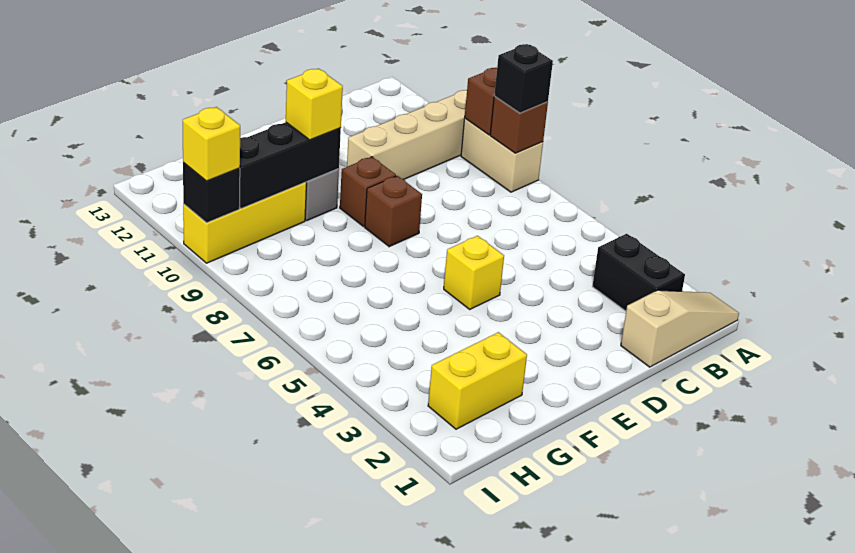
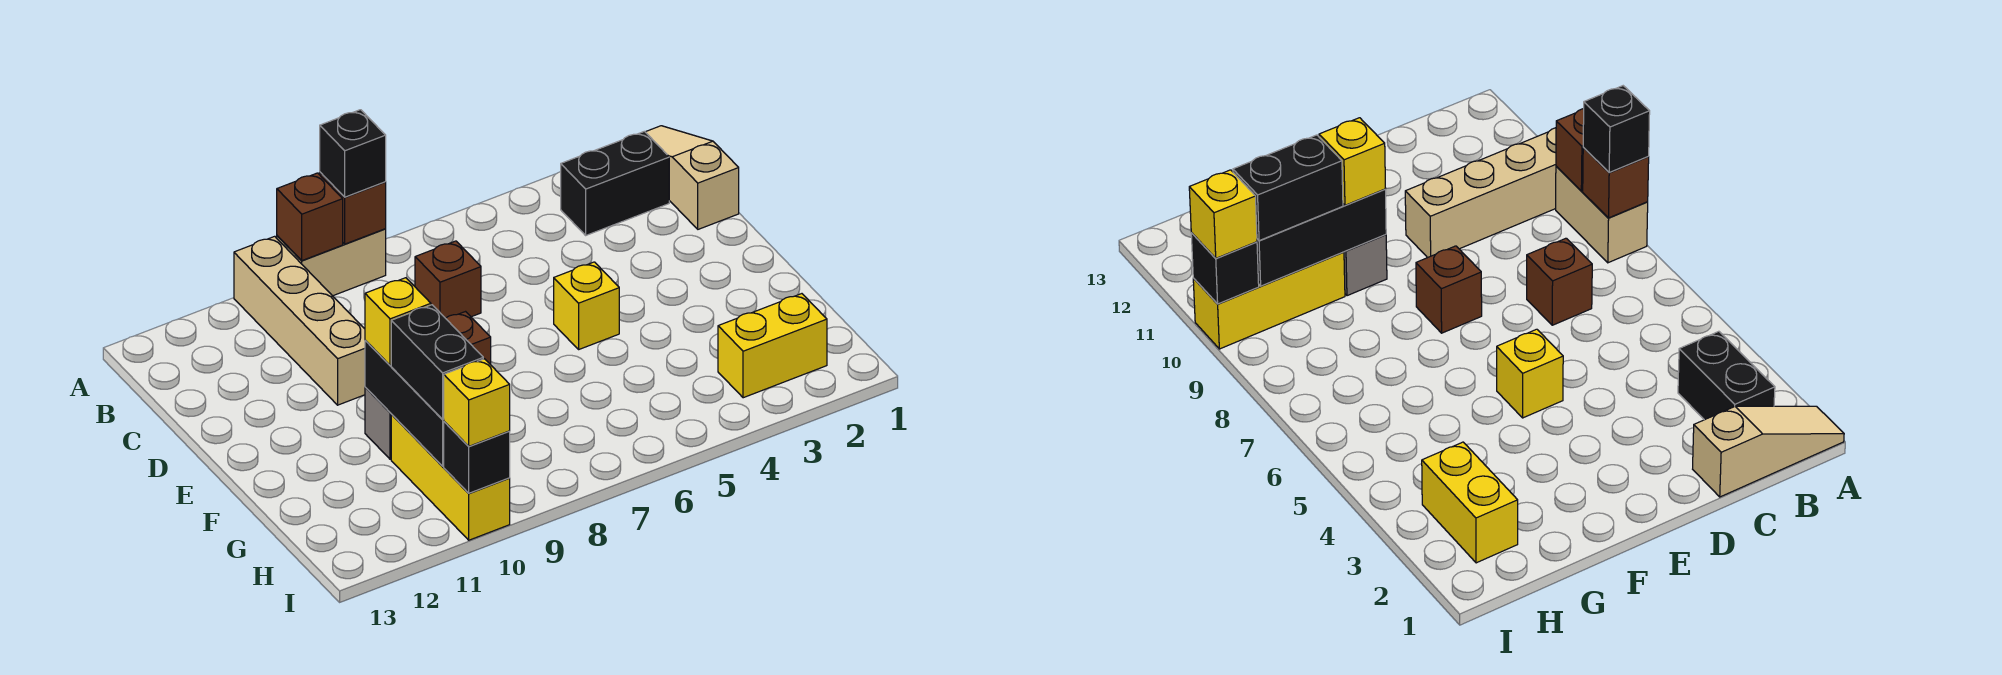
brown brick E9 level 1 -> brown brick C7 level 1
yellow brick G2:H2 level 1 -> yellow brick H2:H3 level 1
none -> black brick G10:H10 level 3

